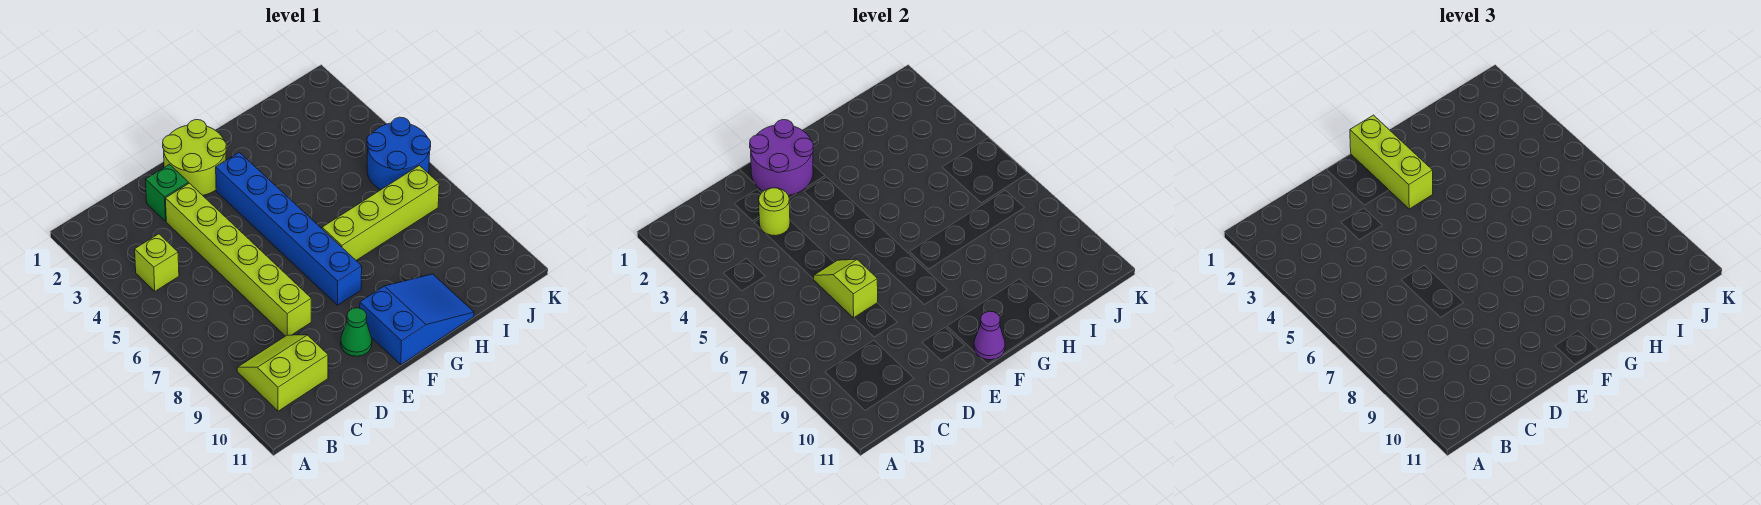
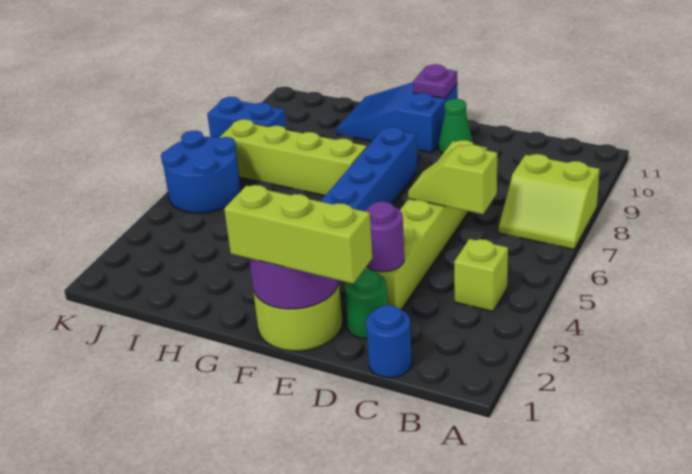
lime slope B9:C10 level 1 top 10 -> lime slope A7:B8 level 1 top 8
none -> blue round brick C1 level 1
green brick D2 level 1 -> green round brick D2 level 1
lime round brick D3 level 2 -> purple round brick D3 level 2
lime slope D6:D7 level 2 top 7 -> lime slope C6:D6 level 2 top C
lime brick F1:F3 level 3 -> lime brick D1:F1 level 3
purple cone F11 level 2 -> purple plate F11 level 2
none -> blue brick J8:K8 level 1

